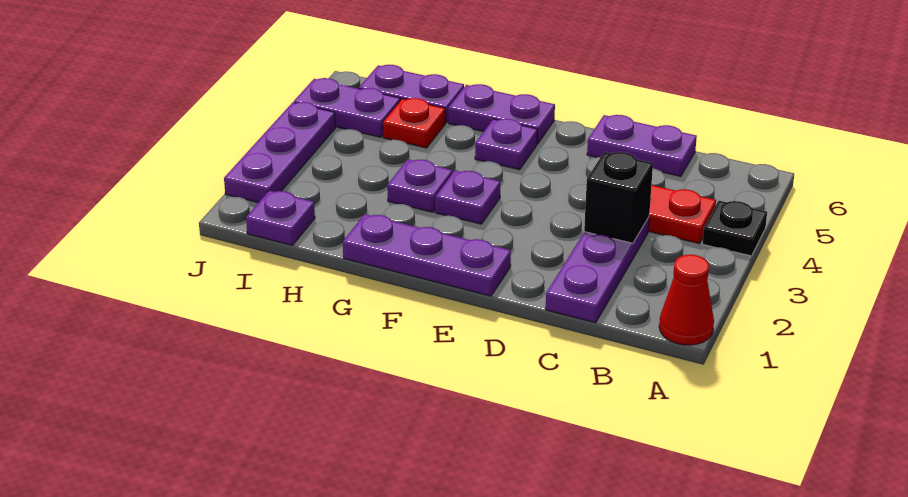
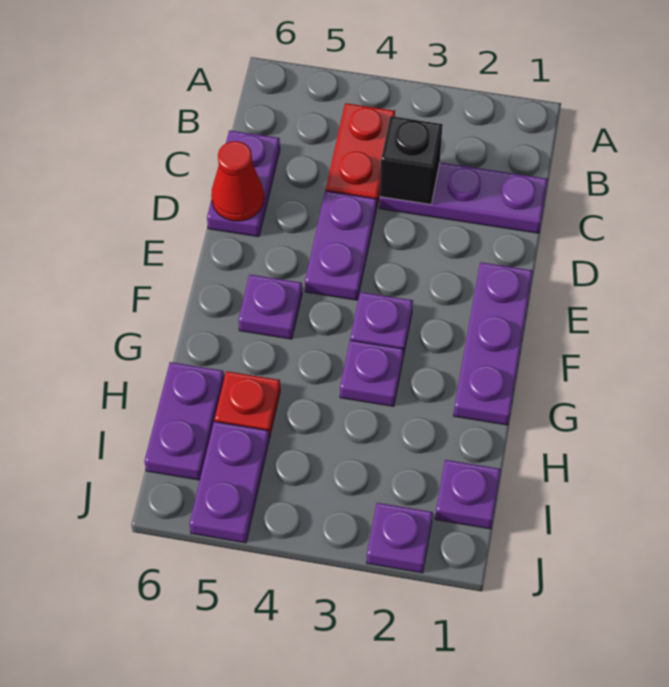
red cone A1 level 1 -> red cone D6 level 2
black plate A4 level 1 -> none
purple plate F6:G6 level 1 -> purple plate D4:E4 level 1
purple plate J2:J4 level 1 -> purple plate J2 level 1

